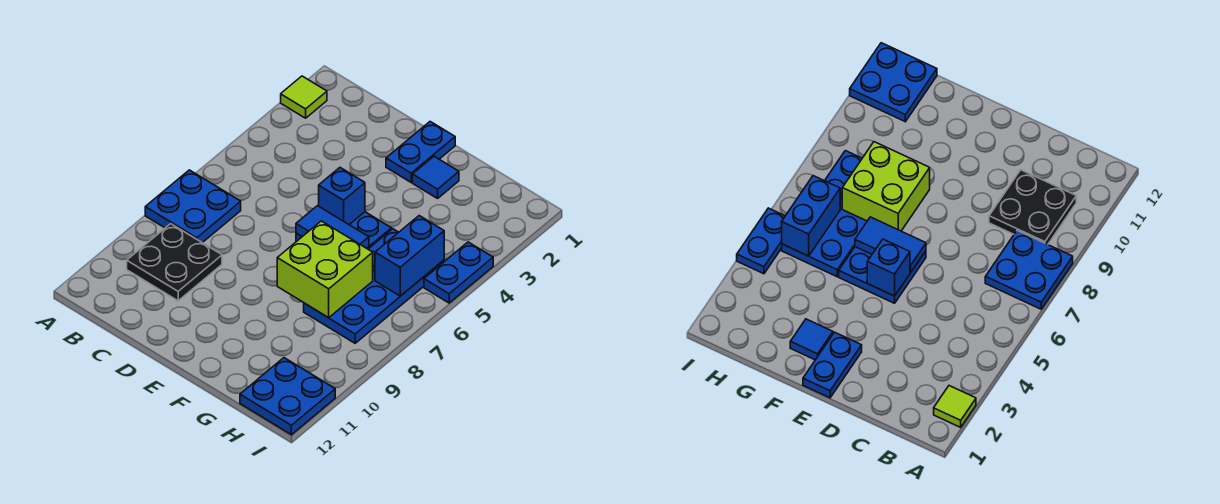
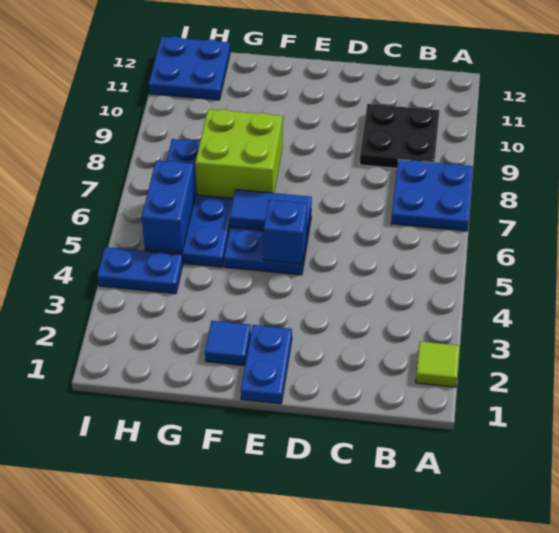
blue plate I4:I5 level 1 -> blue plate H4:I4 level 1

